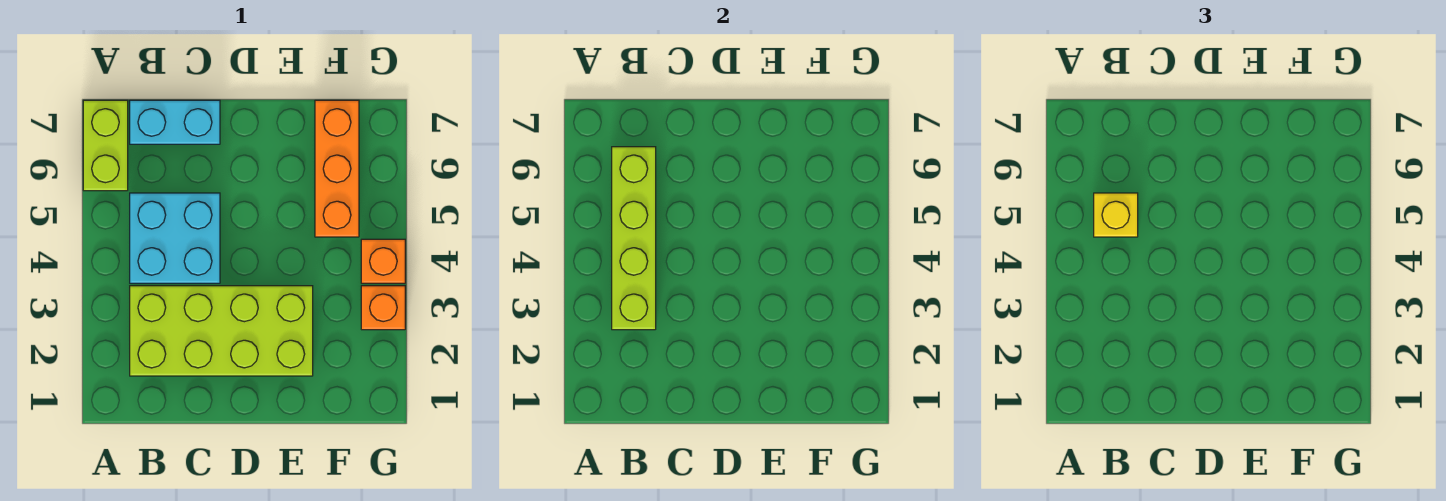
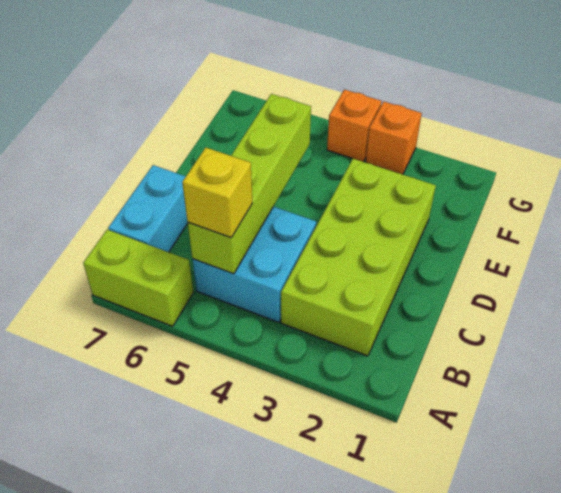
lime brick B3:B6 level 2 -> lime brick B5:E5 level 2
orange brick F5:F7 level 1 -> none

